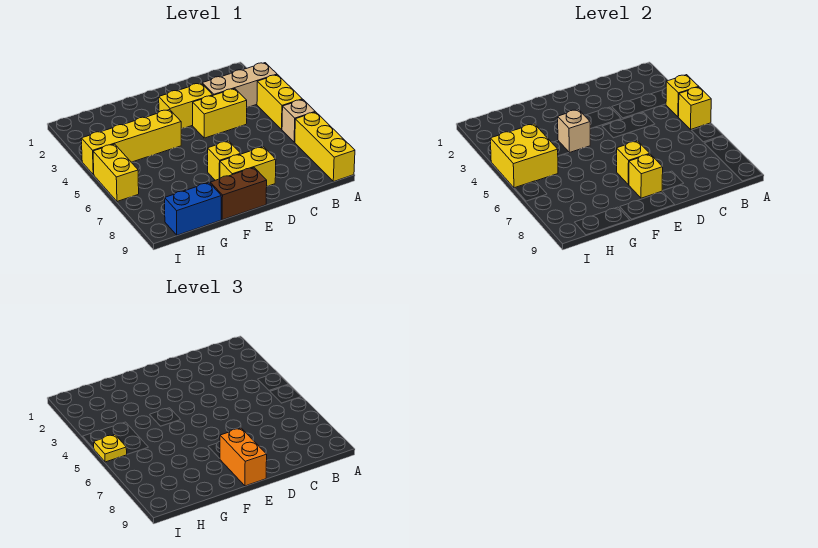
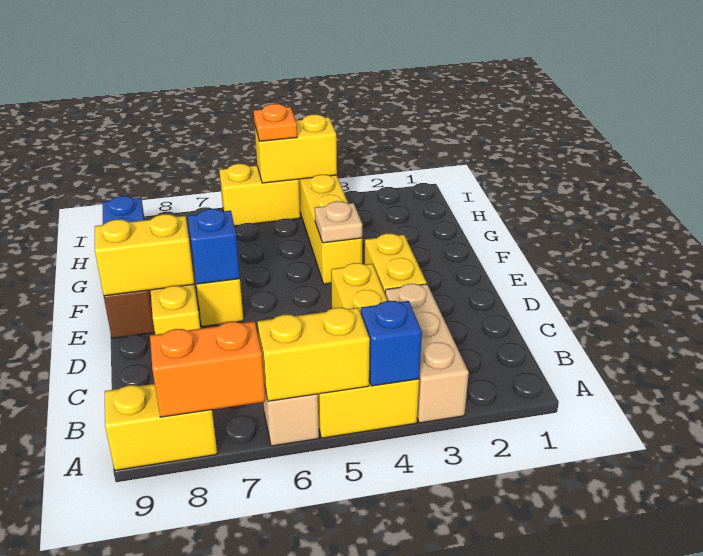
yellow brick A4 level 2 -> blue brick A4 level 2
yellow brick A5 level 2 -> yellow brick A5:A6 level 2
yellow brick A7:A9 level 1 -> yellow brick A8:A9 level 1
yellow brick E7 level 2 -> blue brick E7 level 2
yellow brick E8 level 2 -> yellow brick E8:E9 level 2
orange brick E8:E9 level 3 -> orange brick A7:A8 level 2
tan brick F4 level 2 -> tan plate F4 level 2
yellow brick H4:I5 level 2 -> yellow brick I4:I5 level 2
yellow plate I5 level 3 -> orange plate I5 level 3

